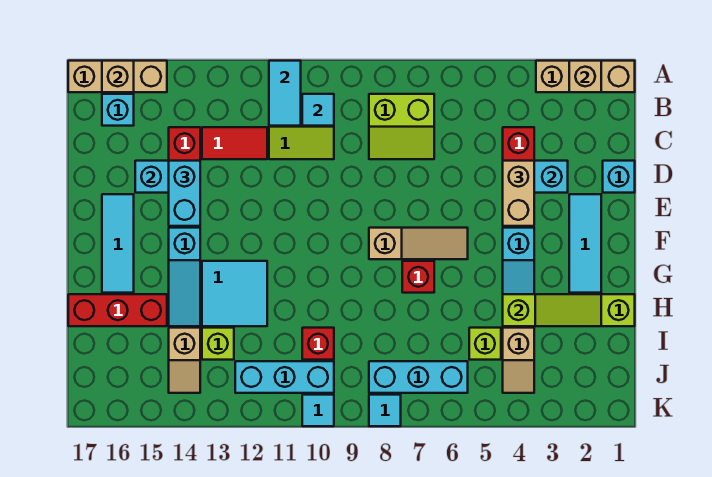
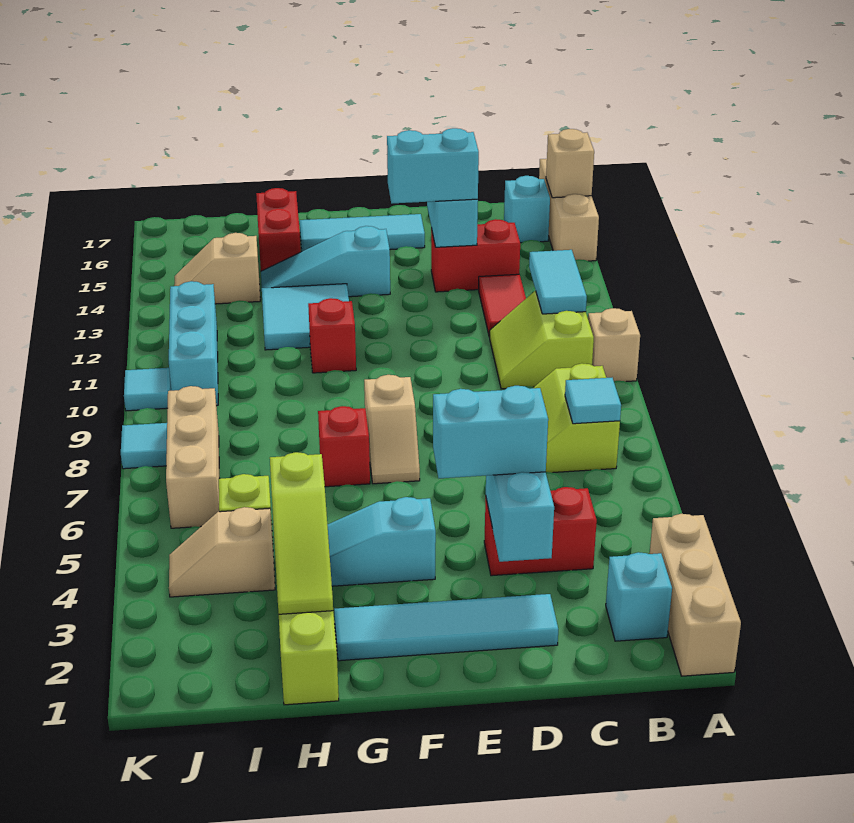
tan brick A2 level 2 -> tan brick A10 level 1
cyan tile A11:B11 level 2 -> cyan tile B11:B12 level 2
cyan tile B10 level 2 -> cyan tile B7 level 2
cyan brick D1 level 1 -> cyan brick B2 level 1
tan brick D4:E4 level 3 -> cyan brick D4:E4 level 3
cyan tile E2:G2 level 1 -> cyan tile D2:G2 level 1
tan slope F6:F8 level 1 top 8 -> tan slope F7:F8 level 1 top 8
red brick H15:H17 level 1 -> red brick H15:H16 level 1
red brick I10 level 1 -> red brick G11 level 1
lime brick I13 level 1 -> none
cyan brick J6:J8 level 1 -> tan brick J6:J8 level 1

